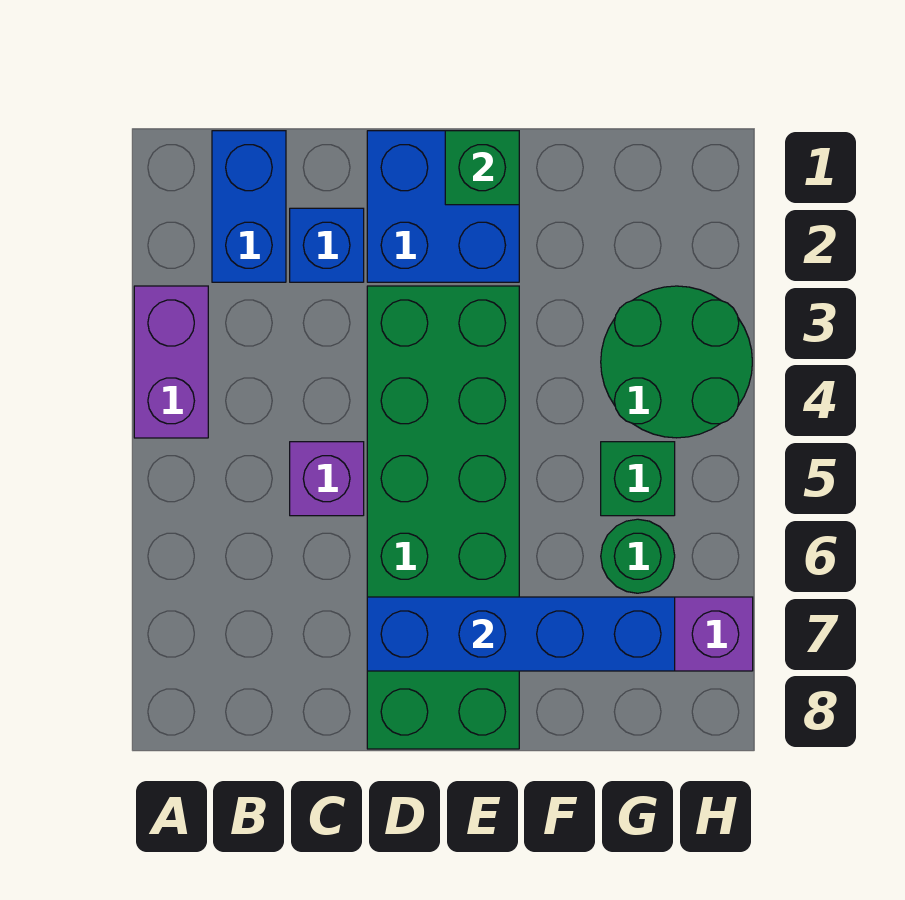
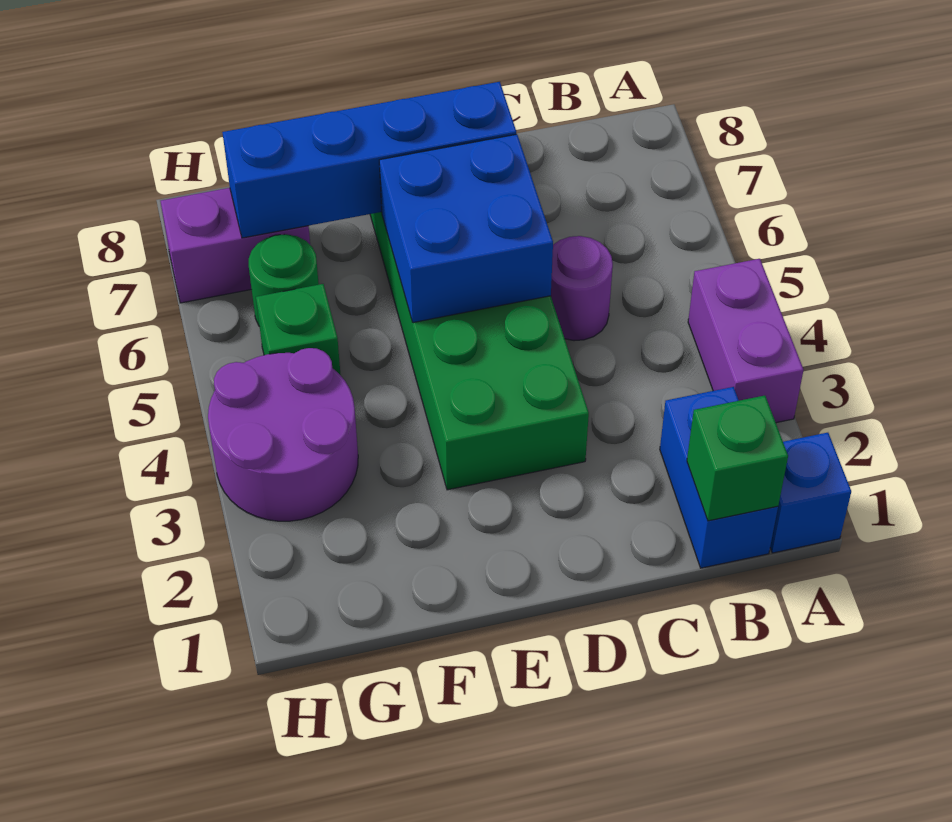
blue brick C2 level 1 -> blue brick A1 level 1
purple brick C5 level 1 -> purple round brick C5 level 1
blue brick D1:E2 level 1 -> blue brick D5:E6 level 2
green brick E1 level 2 -> green brick B1 level 2
green round brick G3:H4 level 1 -> purple round brick G3:H4 level 1

